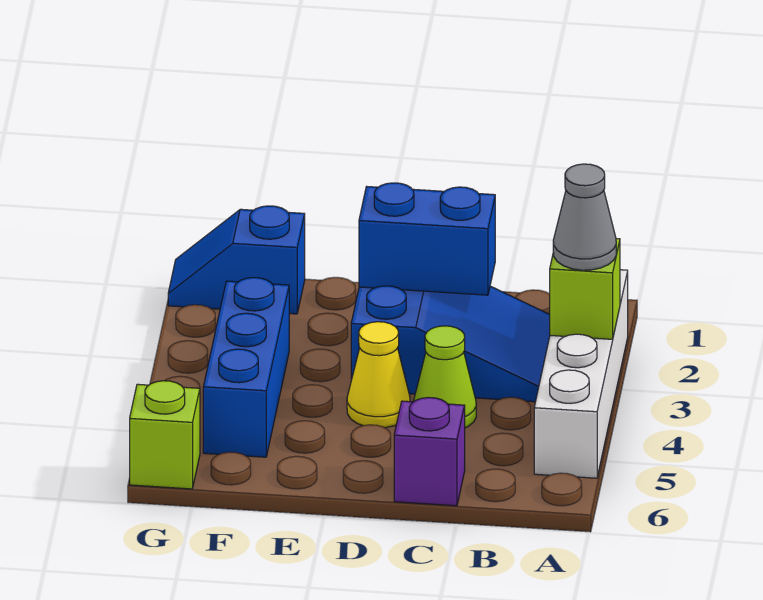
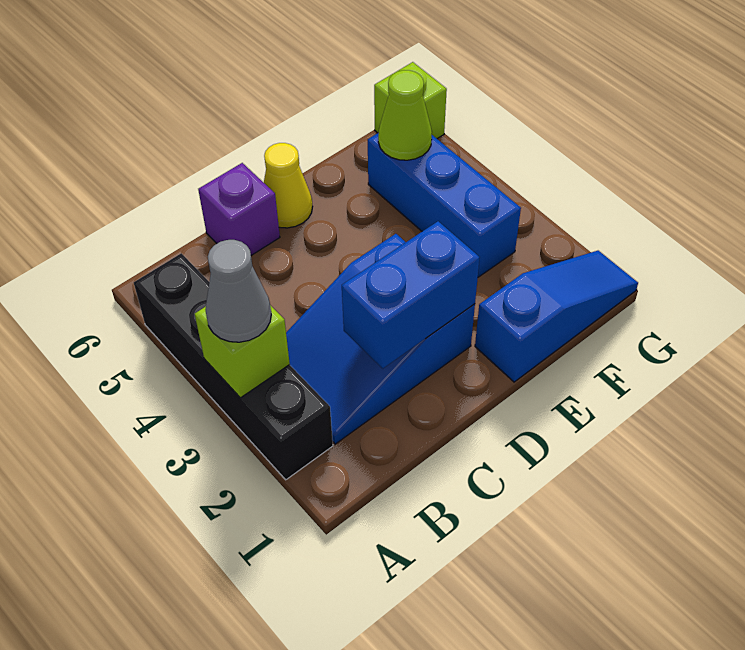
white brick A2:A5 level 1 -> black brick A2:A5 level 1
lime cone C4 level 1 -> lime cone F5 level 2
yellow cone D4 level 1 -> yellow cone D6 level 1
blue slope F1:G1 level 1 top F -> blue slope E1:G1 level 1 top E

